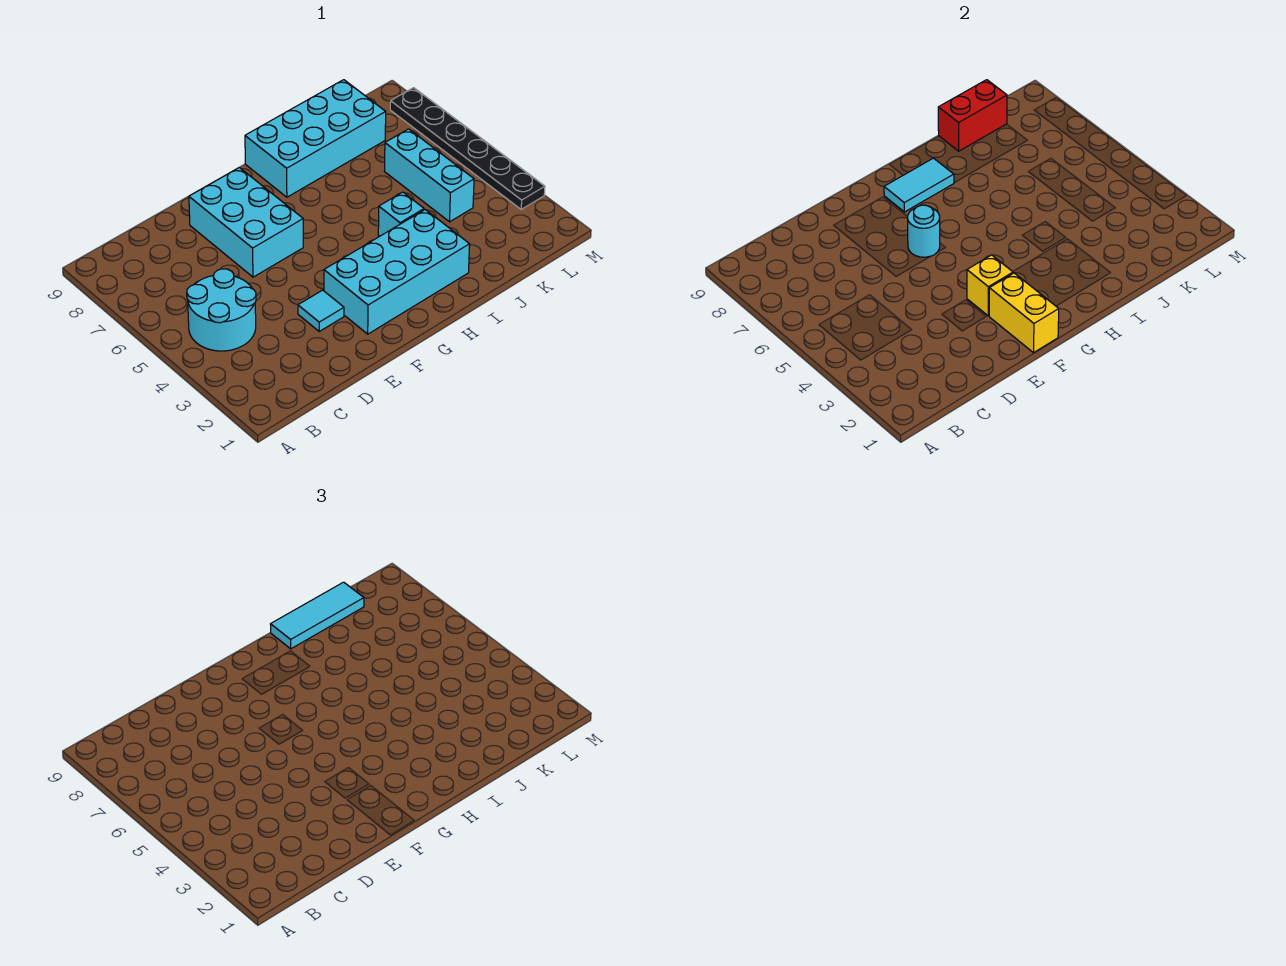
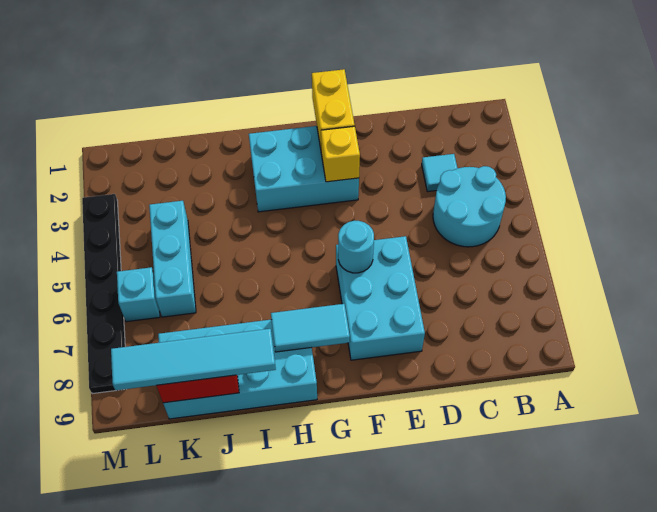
cyan tile E3 level 1 -> cyan tile C3 level 1
cyan brick F2:I3 level 1 -> cyan brick F2:H3 level 1
cyan brick I4 level 1 -> cyan brick L6 level 1
cyan tile I9:K9 level 3 -> cyan tile I9:L9 level 3

